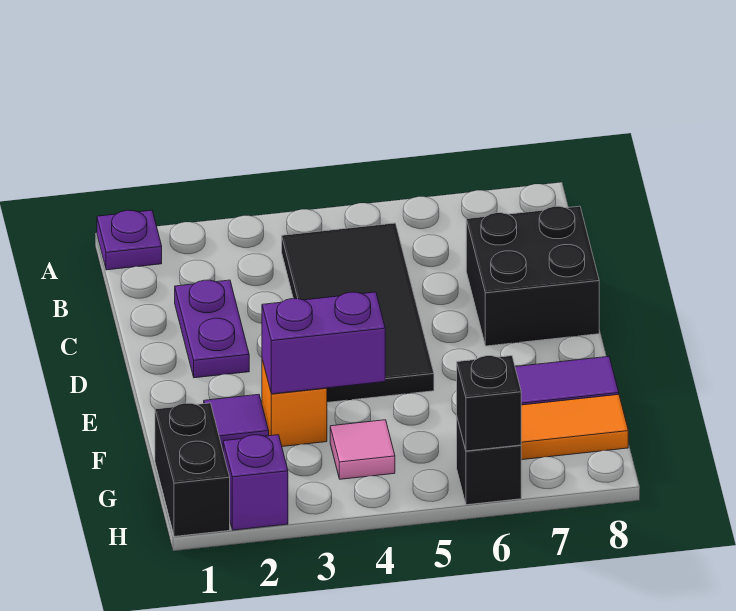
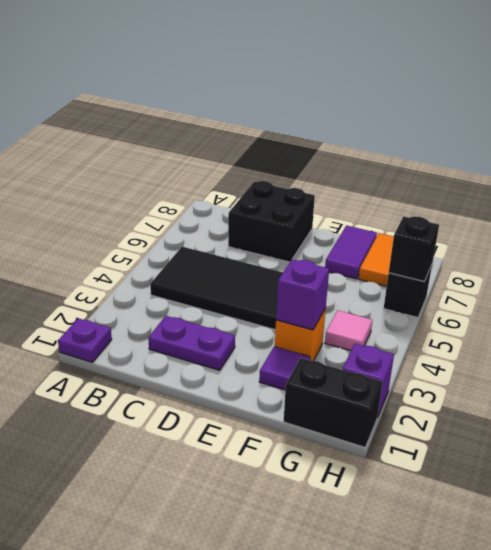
purple brick F3:F4 level 2 -> purple brick F3 level 2

